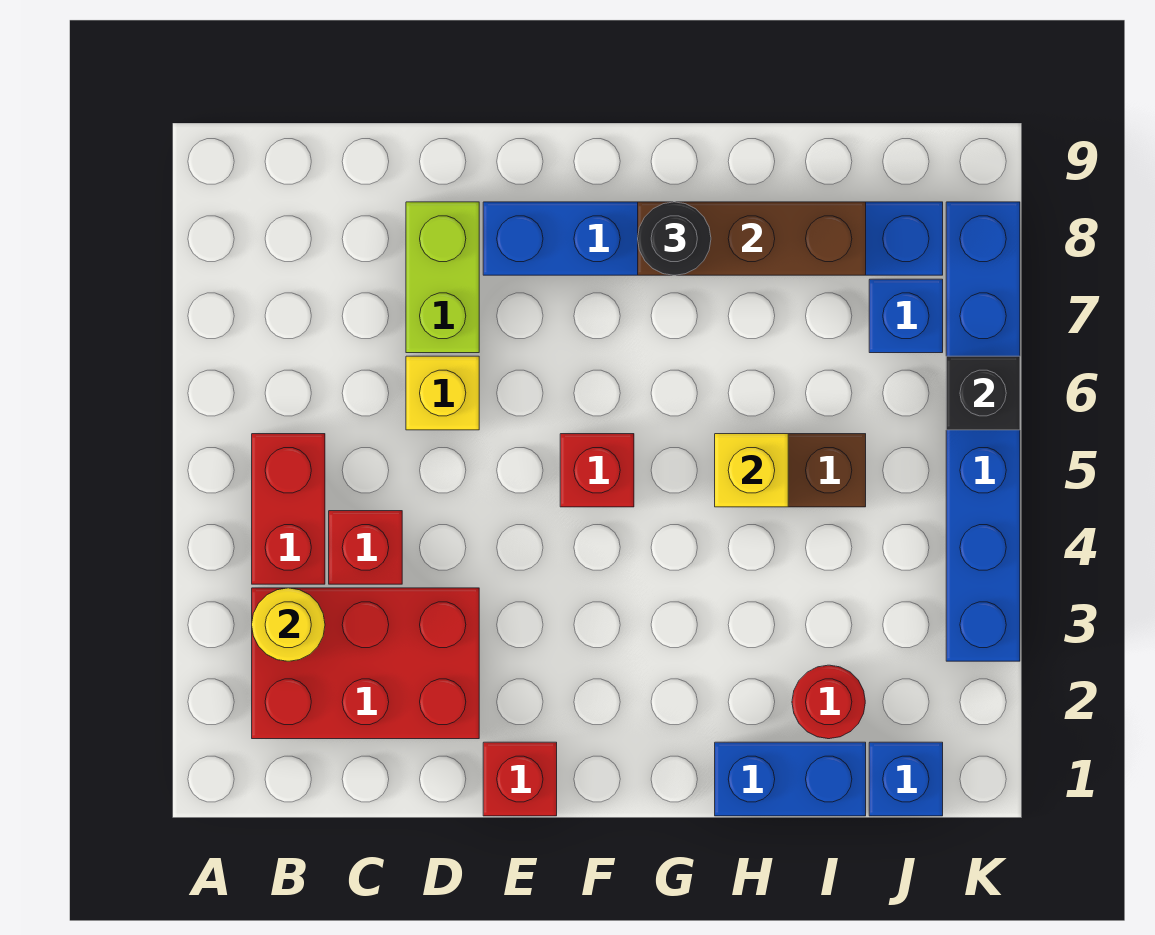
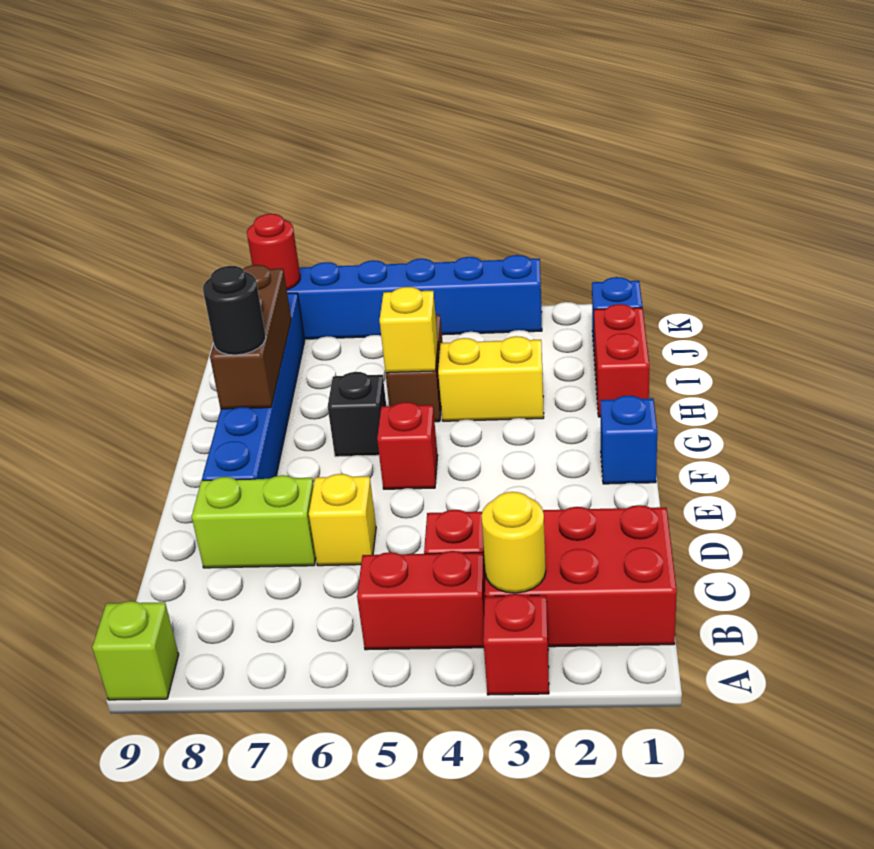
none -> lime brick A9 level 1
red brick B2:D3 level 1 -> red brick B1:C3 level 1
red brick E1 level 1 -> red brick A3 level 1
blue brick H1:I1 level 1 -> red brick H1:I1 level 1
none -> yellow brick H3:H4 level 1
red round brick I2 level 1 -> red round brick K8 level 2
blue brick J7 level 1 -> blue brick F1 level 1
black brick K6 level 2 -> black brick G6 level 1

